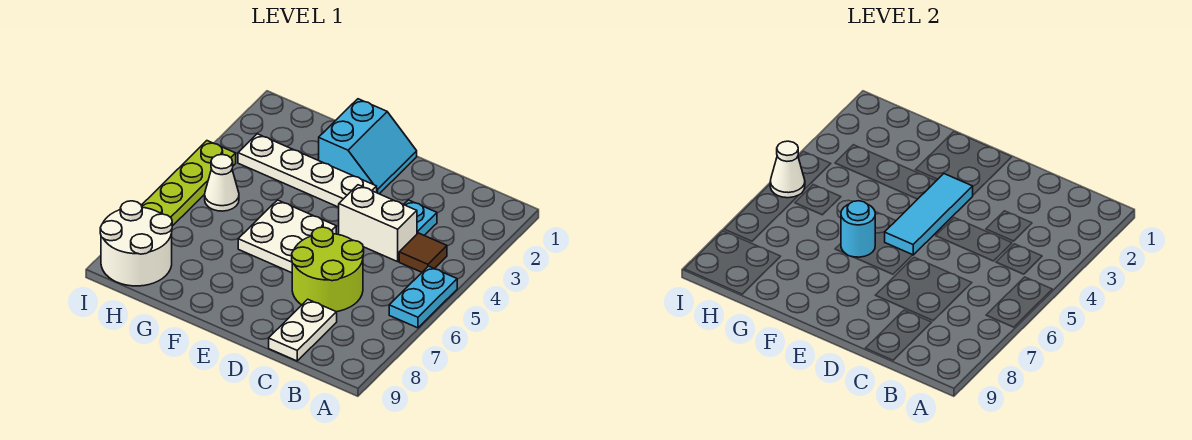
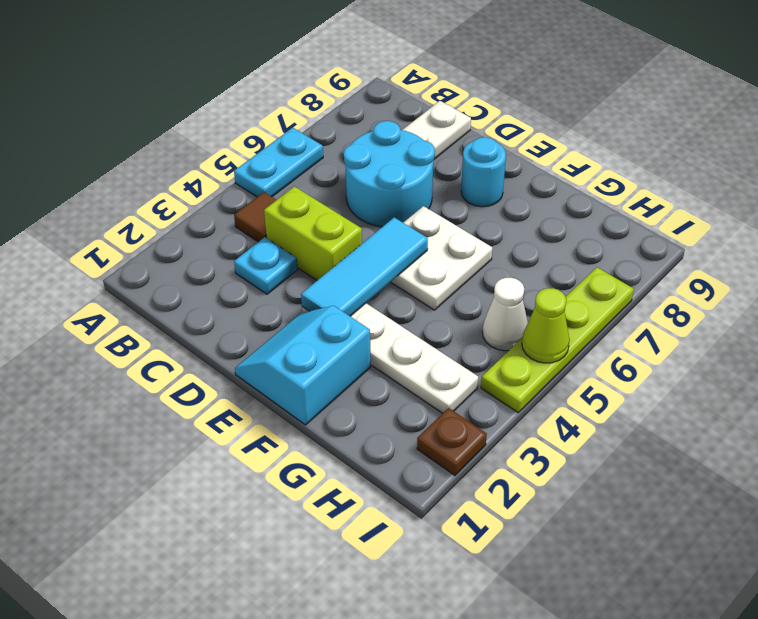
white brick C4:D4 level 1 -> lime brick C4:D4 level 1
lime round brick C6:D7 level 1 -> cyan round brick C6:D7 level 1
cyan round brick F6 level 2 -> cyan round brick E8 level 1
white round brick H8:I9 level 1 -> none
none -> brown plate I2 level 1
white cone I5 level 2 -> lime cone I5 level 2

